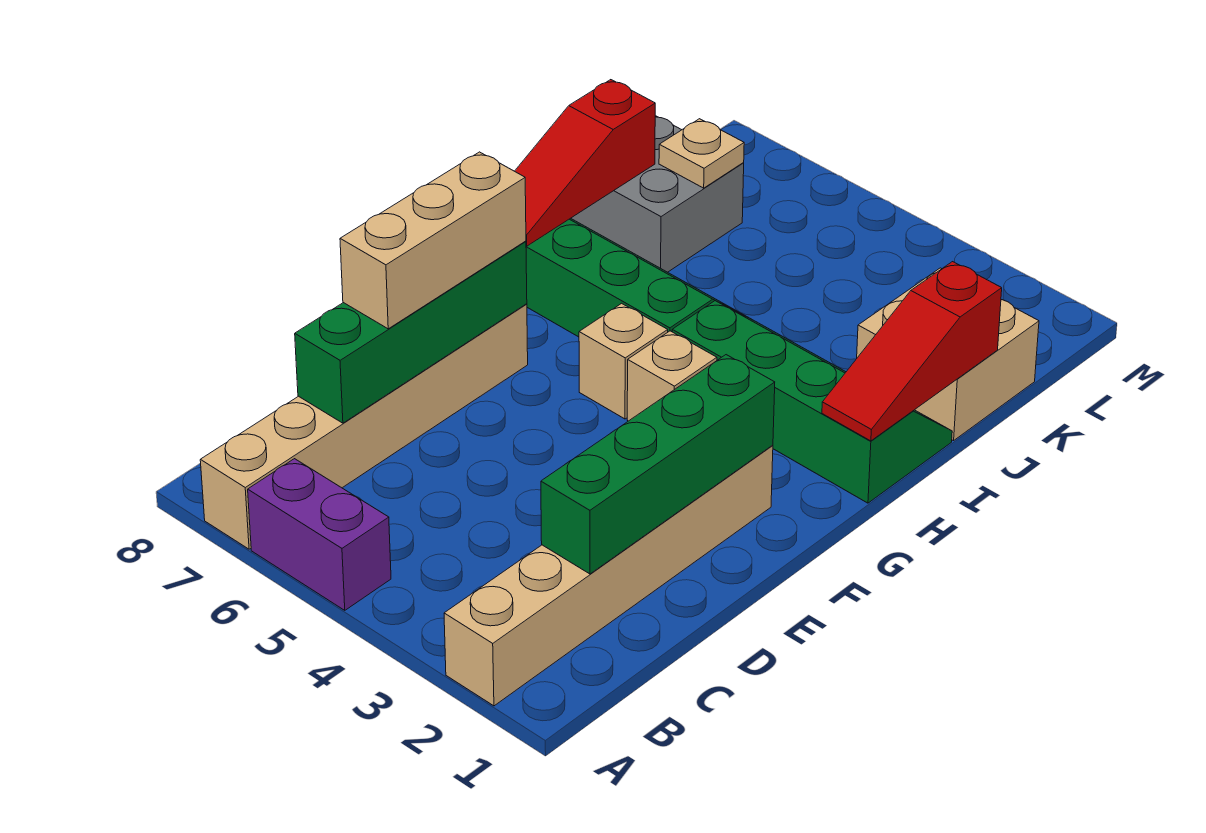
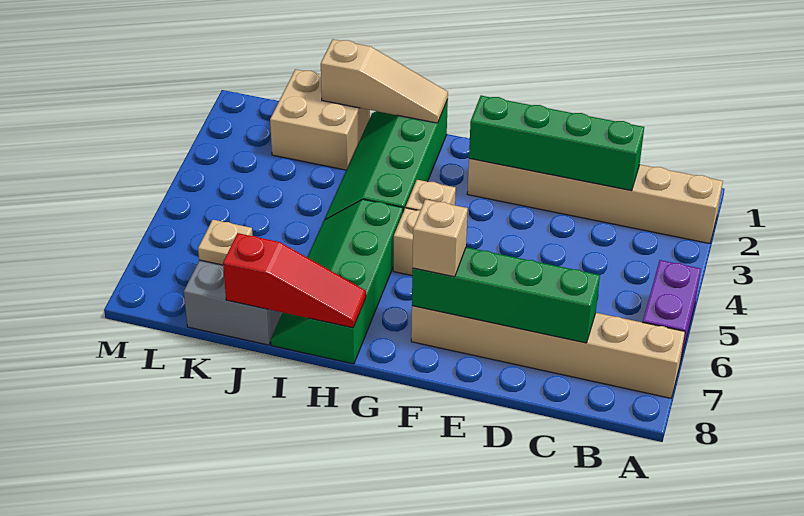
tan brick D7:F7 level 3 -> tan brick F7 level 3
red slope H1:J1 level 2 top J -> tan slope H1:J1 level 2 top J

